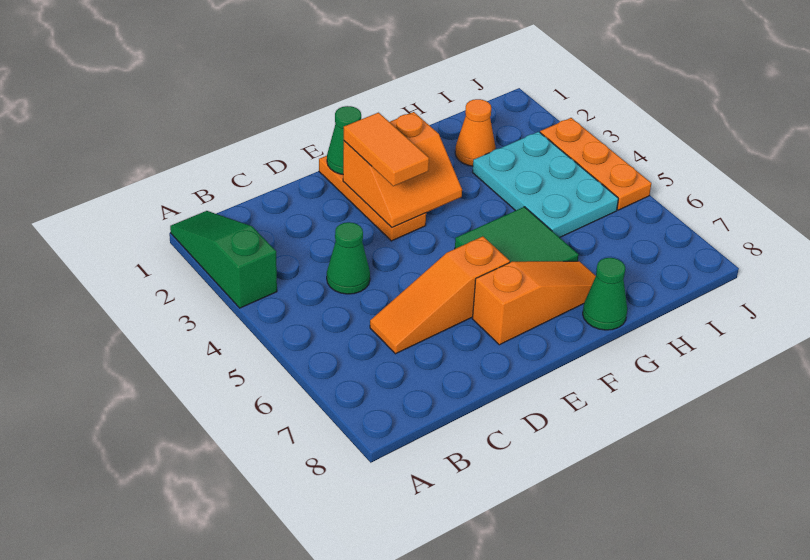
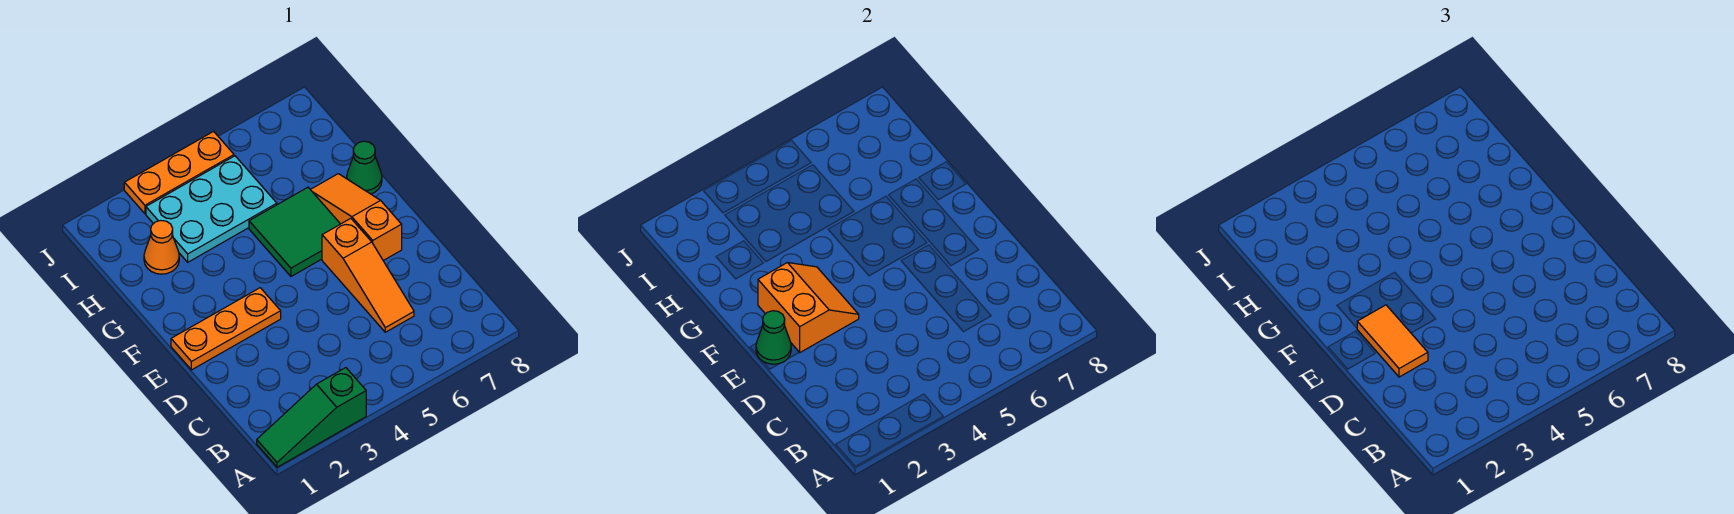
green cone C4 level 1 -> none
orange tile E2:E3 level 3 -> orange tile D2:E2 level 3

